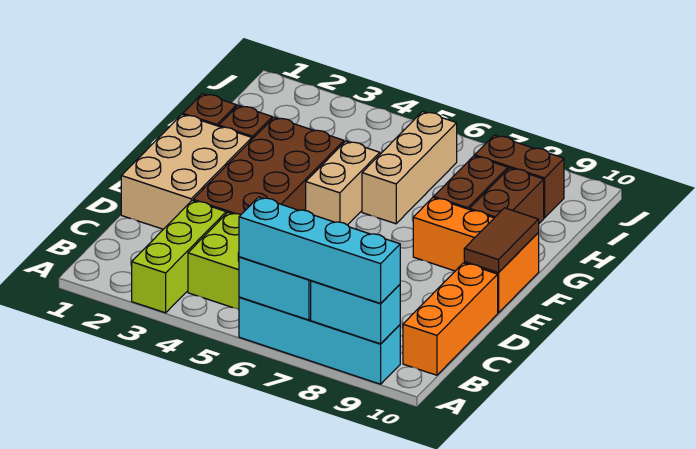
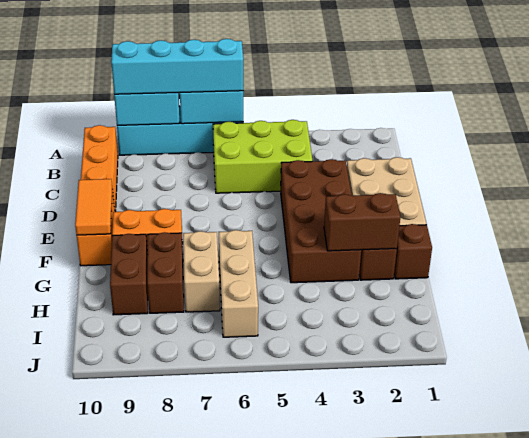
lime brick A3:C3 level 1 -> none
brown tile E10:F10 level 2 -> orange tile E10:F10 level 2
tan brick F5:G5 level 1 -> tan brick G7:H7 level 1
brown brick I8:I9 level 1 -> brown brick G2:G3 level 2

